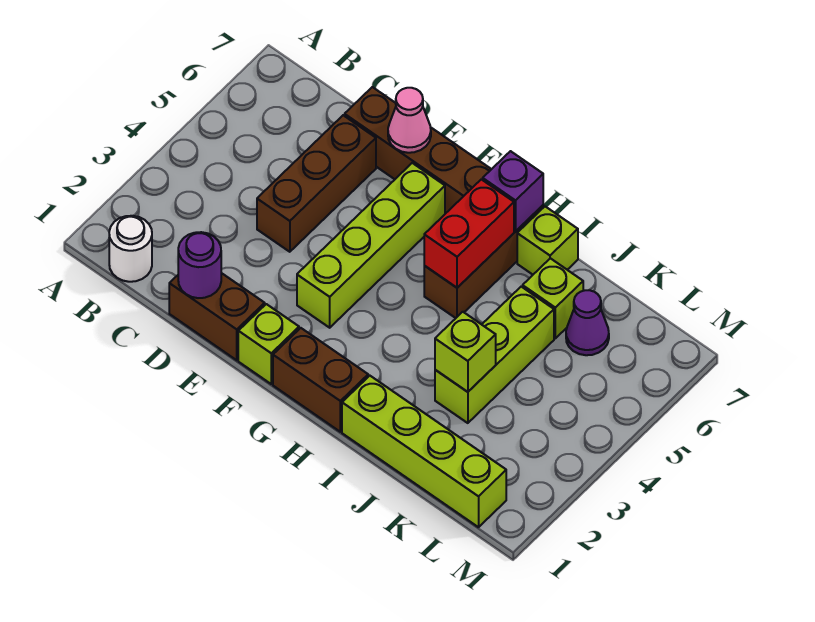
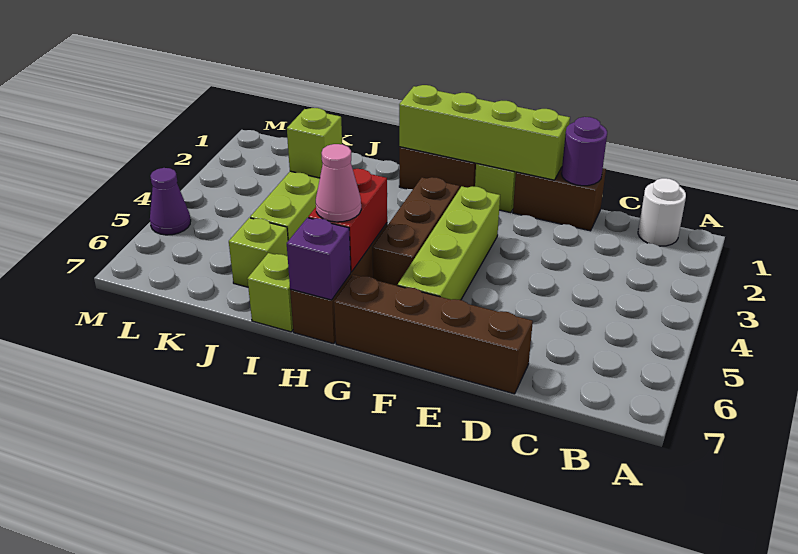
brown brick D4:D6 level 1 -> brown brick G3:G5 level 1
pink cone E7 level 2 -> pink cone H6 level 3
lime brick I1:L1 level 1 -> lime brick E1:H1 level 2
purple cone K6 level 1 -> purple cone M5 level 1

